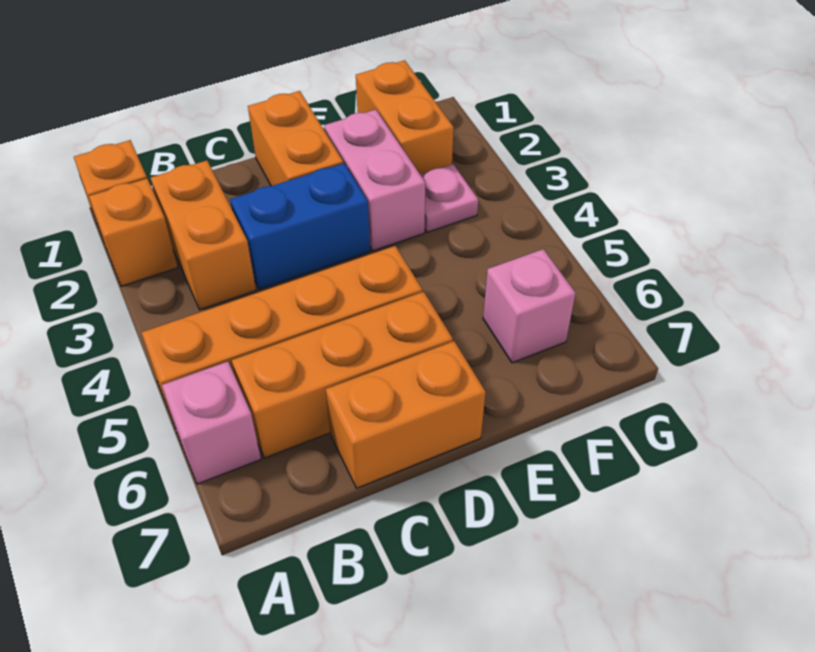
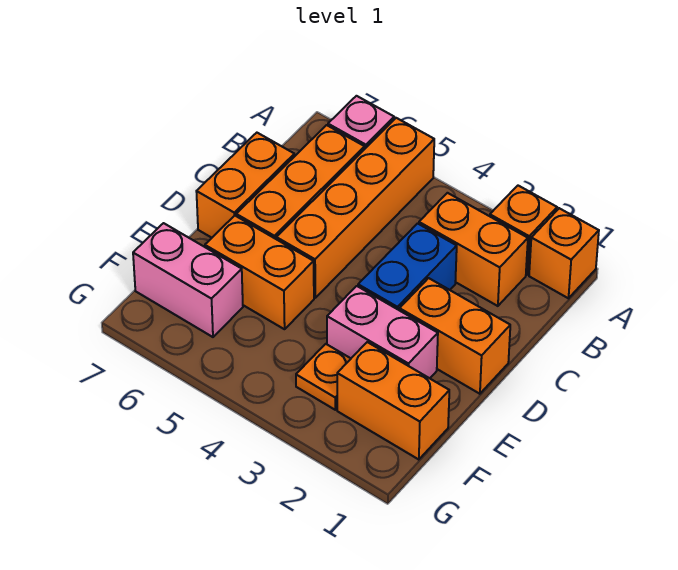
none -> orange brick E5:E6 level 1
pink plate F3 level 1 -> orange plate F3 level 1
pink brick F6 level 1 -> pink brick F6:F7 level 1

